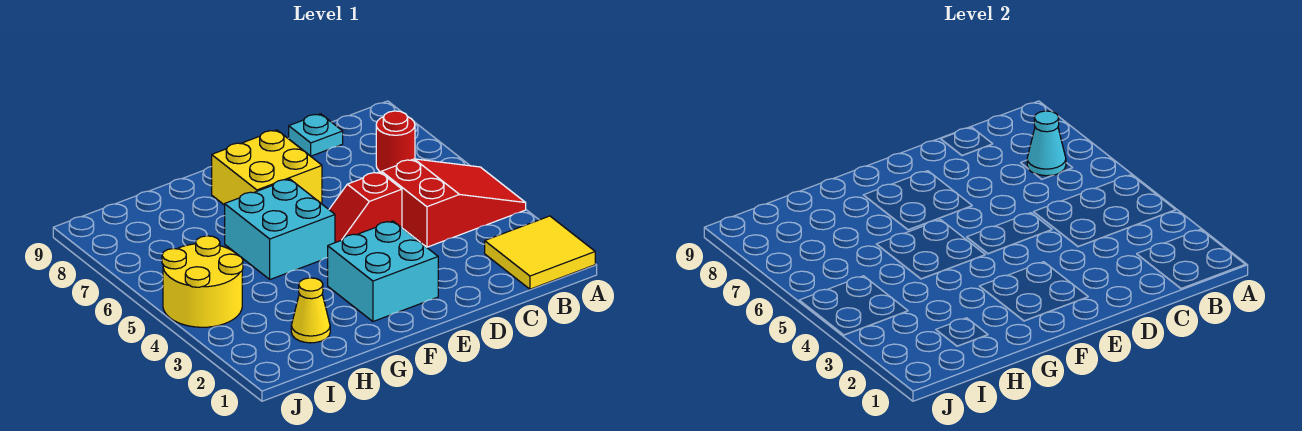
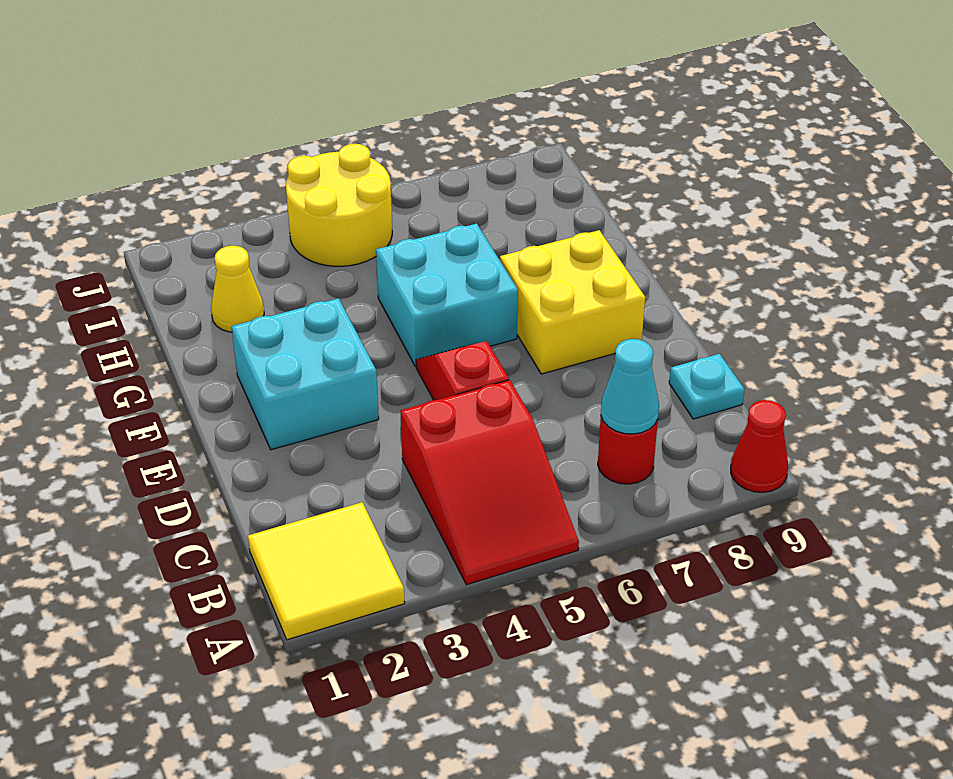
none -> red cone A9 level 1

